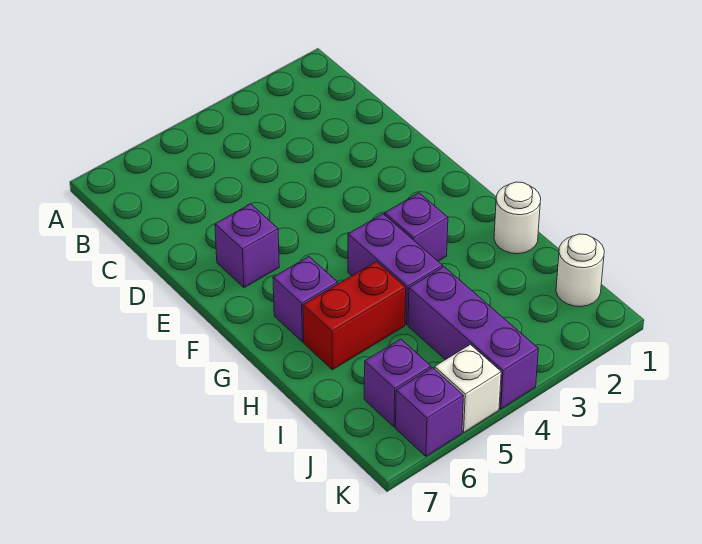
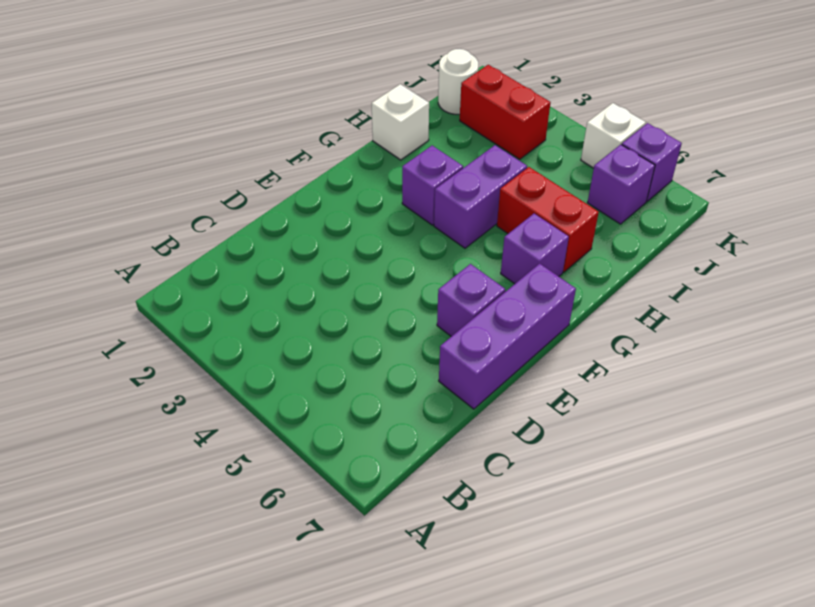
white round brick H1 level 1 -> white brick H1 level 1
purple brick I4:K4 level 1 -> purple brick D7:F7 level 1
none -> red brick J2:J3 level 1

